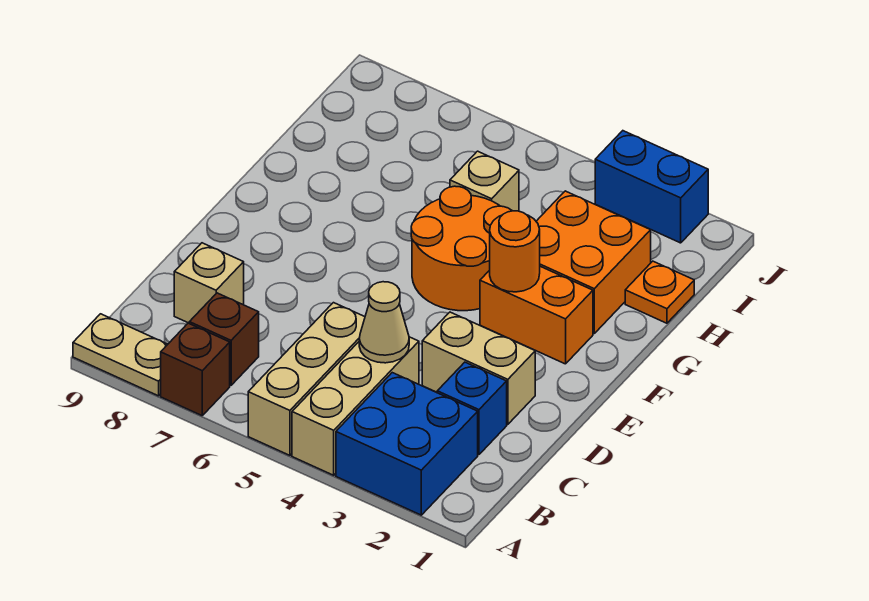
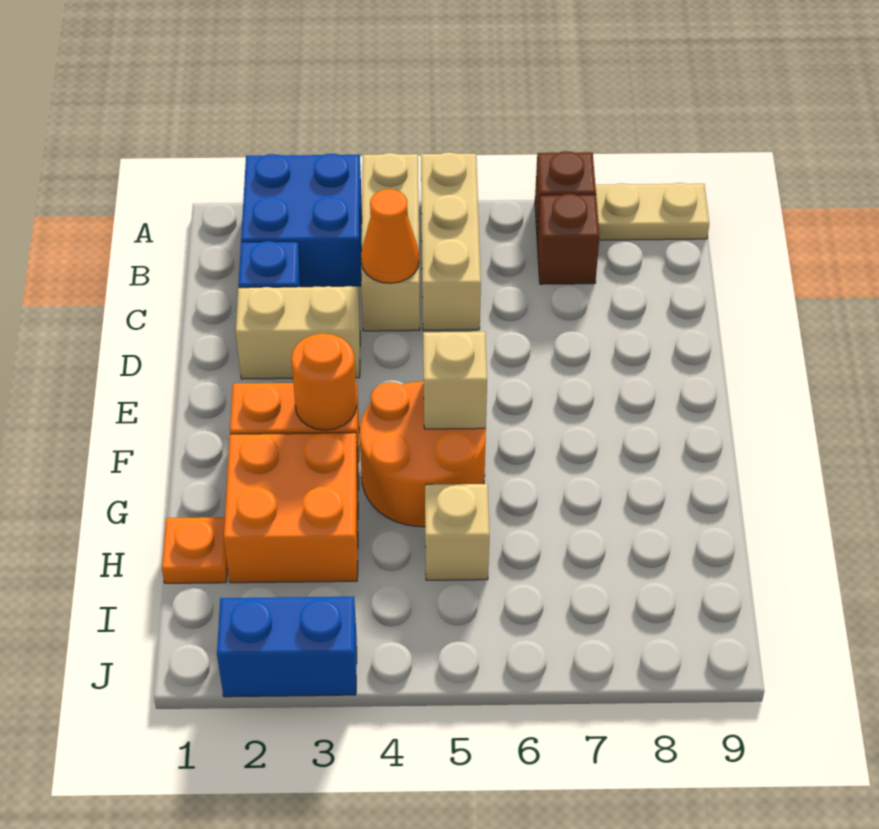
tan cone C4 level 2 -> orange cone C4 level 2
tan brick C8 level 1 -> tan brick F5 level 2

